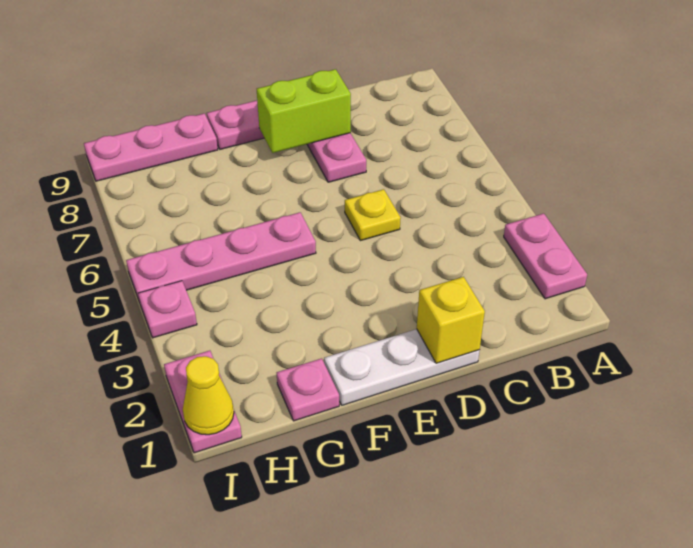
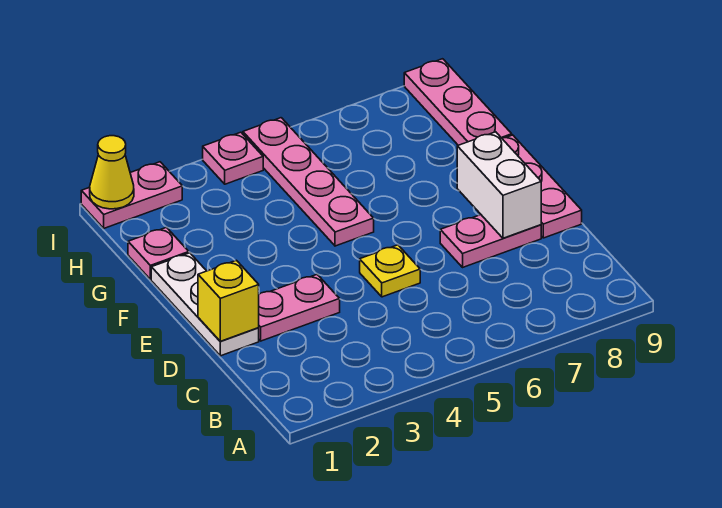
pink plate A2:A3 level 1 -> pink plate D2:D3 level 1
lime brick D8:E8 level 2 -> white brick D8:E8 level 2

